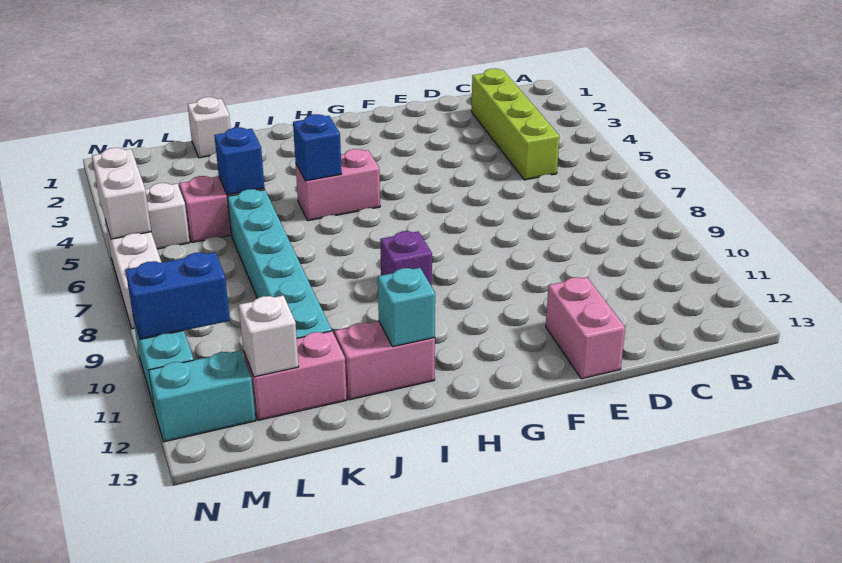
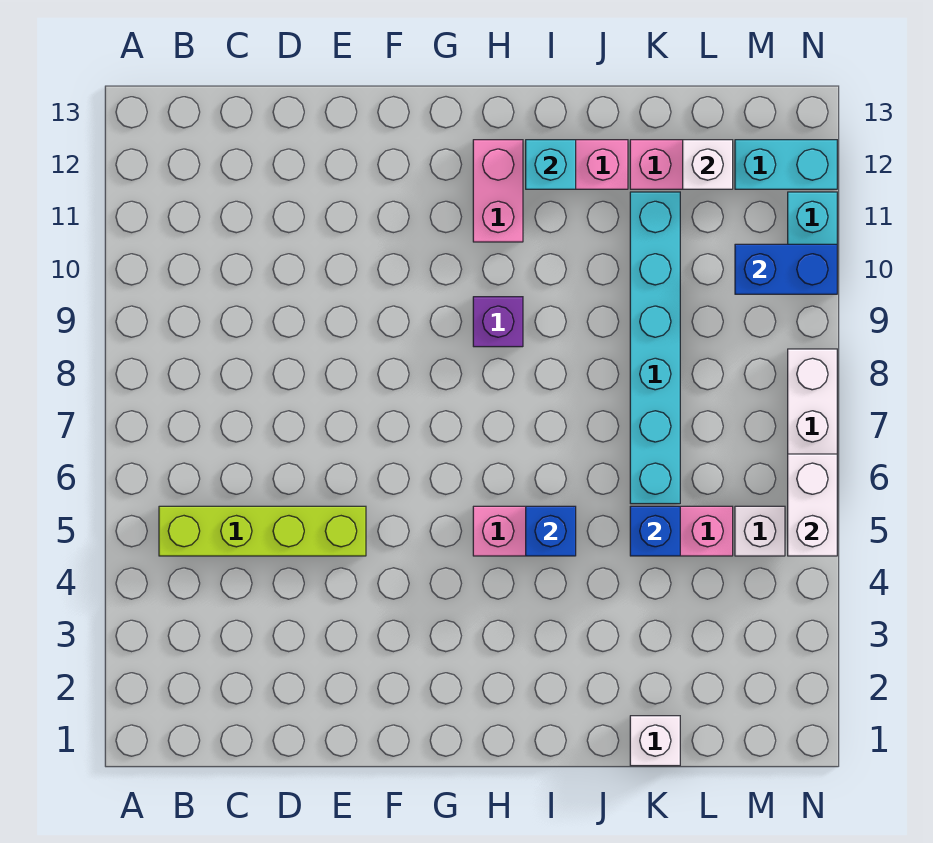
lime brick C2:C5 level 1 -> lime brick B5:E5 level 1
pink brick E12:E13 level 1 -> pink brick H11:H12 level 1

